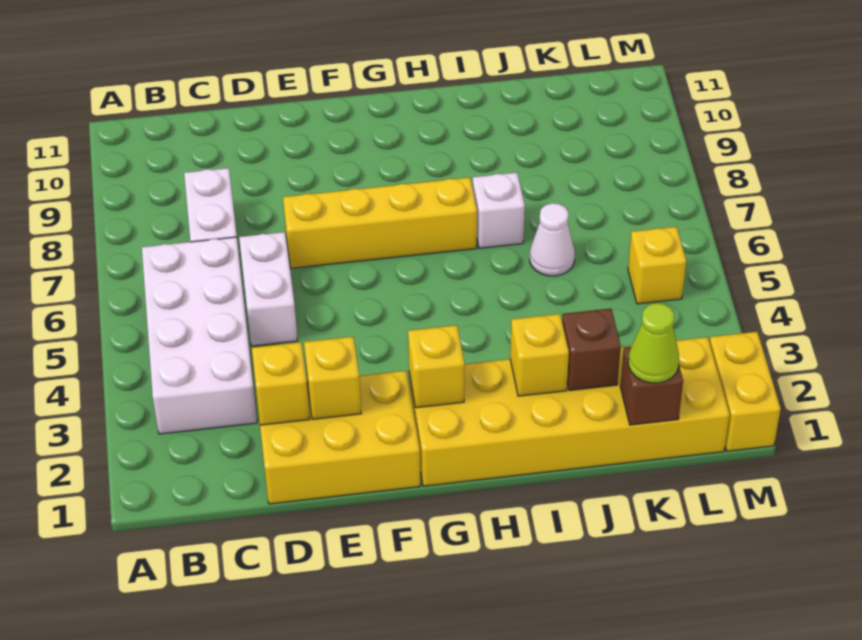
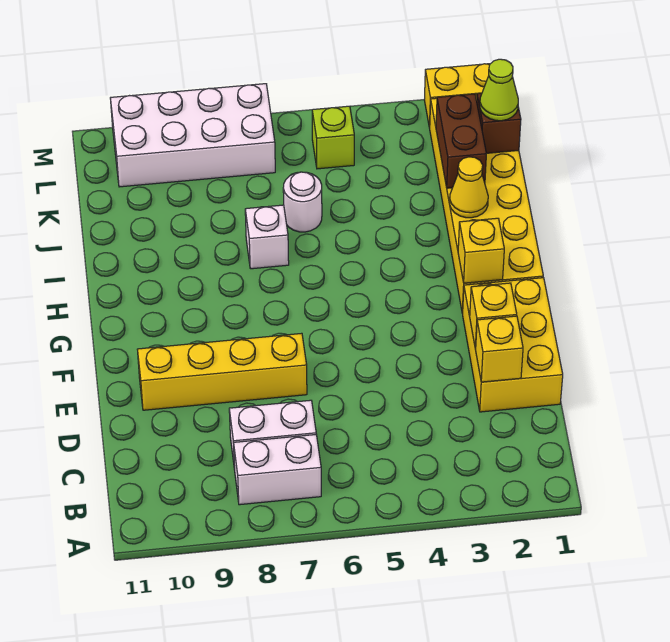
white brick B3:C6 level 1 -> white brick L7:M10 level 1
white brick D5:D6 level 1 -> white brick B7:B8 level 1
yellow brick E7:H7 level 1 -> yellow brick E7:E10 level 1
yellow brick I2 level 2 -> yellow cone I2 level 2
brown brick J2 level 2 -> brown brick J2:K2 level 2
white cone J6 level 1 -> white round brick J6 level 1
yellow brick L5 level 1 -> lime brick L5 level 1

